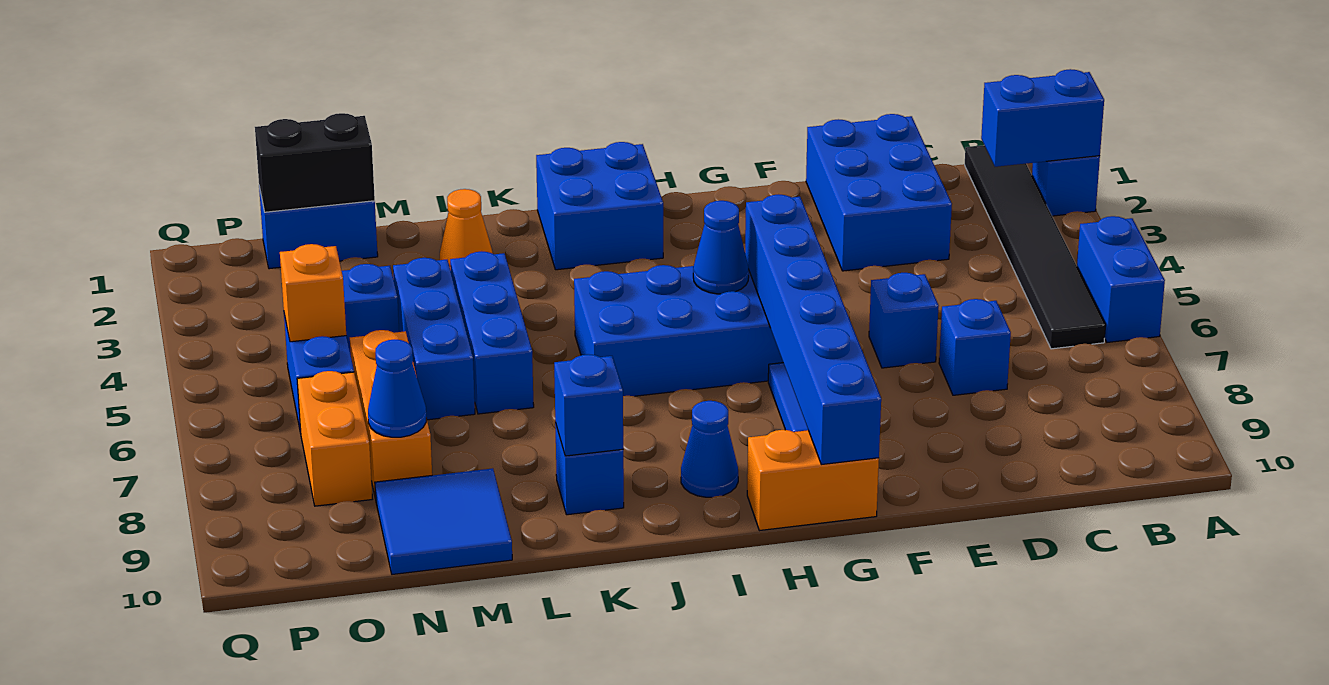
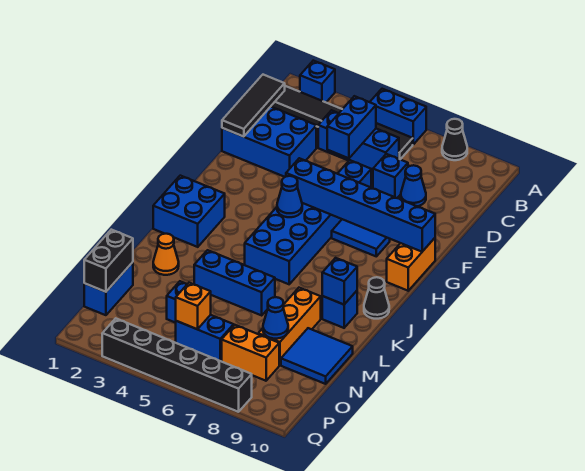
blue brick A2:B2 level 2 -> blue brick C5:D5 level 2
none -> black cone A8 level 1
none -> black tile C1:E1 level 2
blue cone I9 level 1 -> blue cone D8 level 1
none -> black cone J10 level 1
blue brick M4:M6 level 1 -> blue brick C4:C6 level 1
orange brick N6:N8 level 1 -> orange brick L8:N8 level 1
none -> black brick Q3:Q8 level 1

